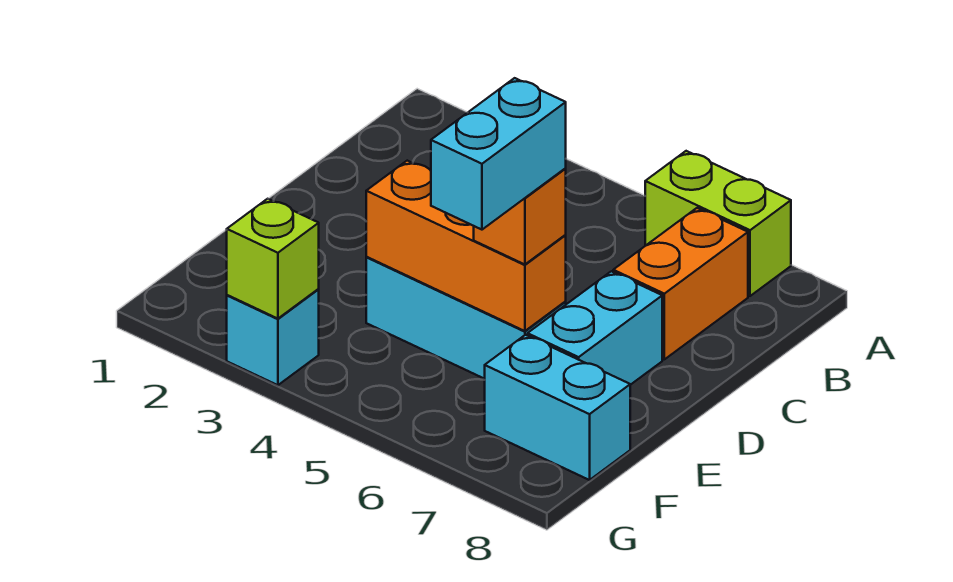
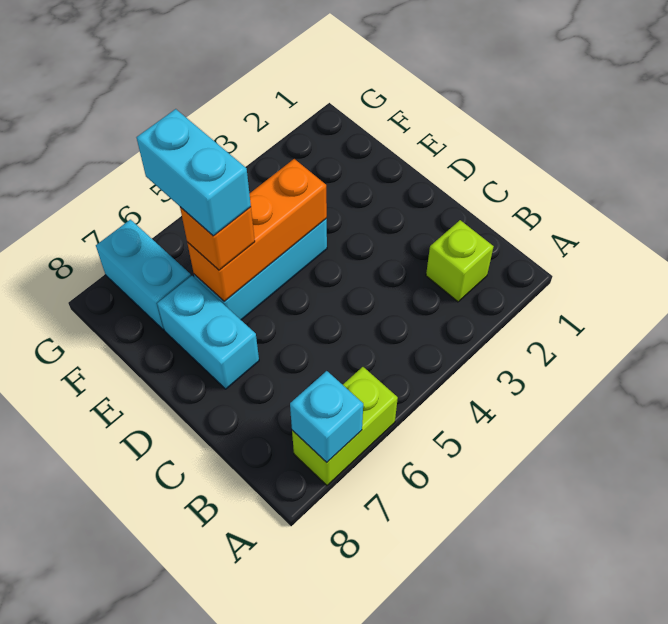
orange brick B7:C7 level 1 -> none
cyan brick F7:F8 level 1 -> cyan brick F7:G7 level 1
cyan brick G3 level 1 -> cyan brick A7 level 2
lime brick G3 level 2 -> lime brick B2 level 1

